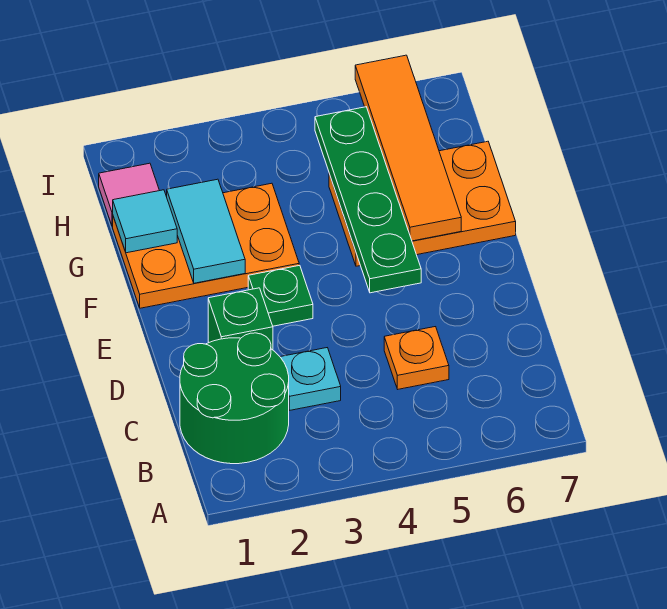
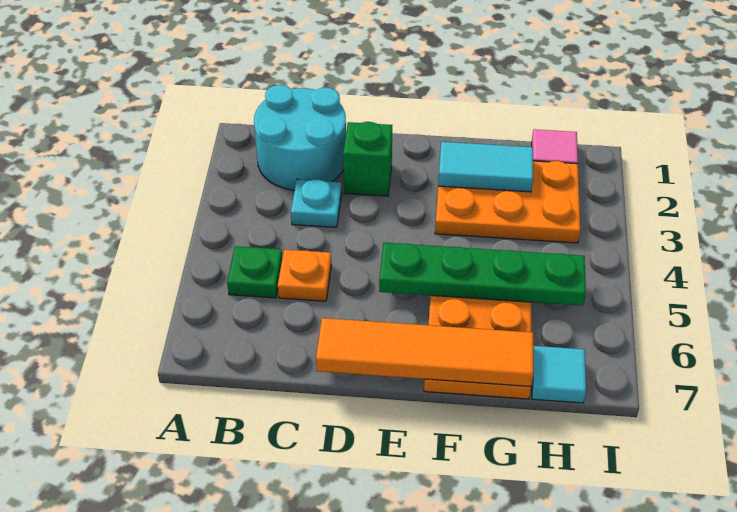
green round brick B1:C2 level 1 -> cyan round brick B1:C2 level 1
green plate E3 level 1 -> green plate B5 level 1
orange plate F1:G3 level 1 -> orange plate F2:H3 level 1
orange tile F6:I6 level 2 -> orange tile D7:G7 level 2
cyan tile G1 level 2 -> cyan tile H7 level 1

